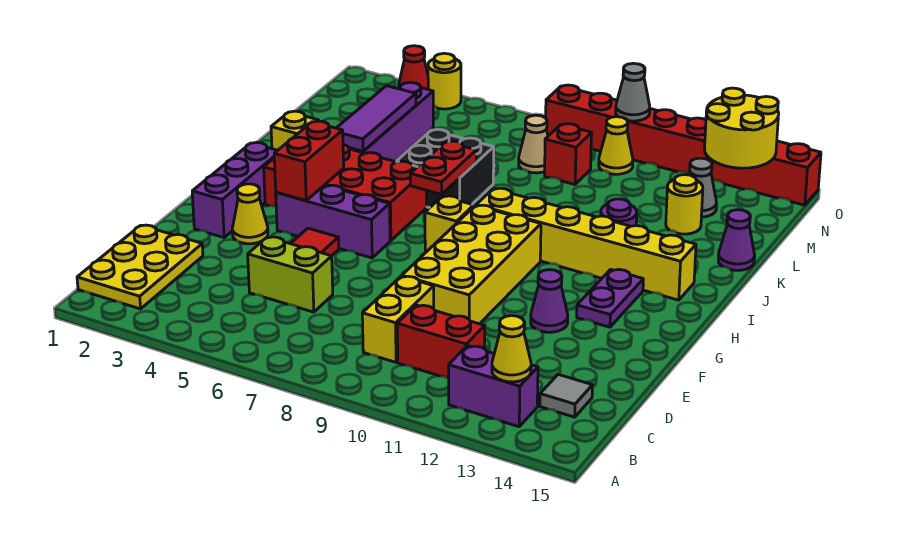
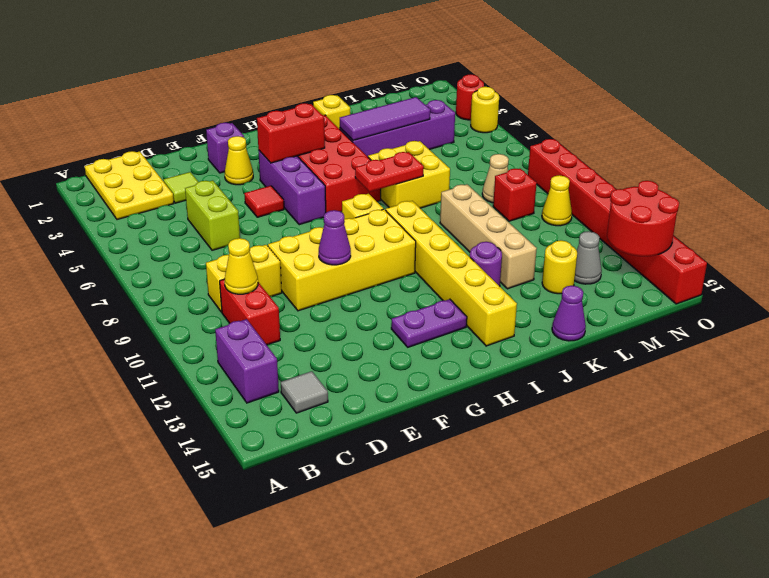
yellow plate B1:D2 level 1 -> yellow plate B1:C3 level 1
yellow cone B13 level 2 -> yellow cone C10 level 2
none -> lime tile D3 level 1
purple brick F2:H2 level 1 -> purple brick F2 level 1
purple cone F12 level 1 -> purple cone F10 level 2
black brick J6:K7 level 1 -> yellow brick J6:K7 level 1
none -> tan brick K9:K12 level 1
yellow round brick N13:O14 level 2 -> red round brick N13:O14 level 2
red cone O3 level 1 -> red round brick O3 level 1
grey cone O10 level 2 -> none

